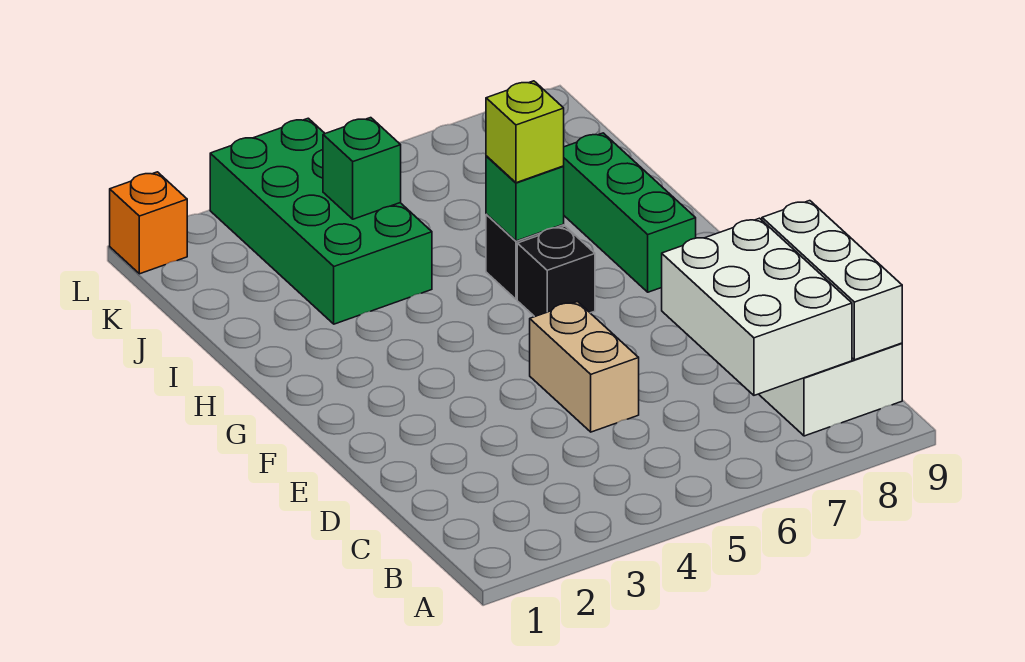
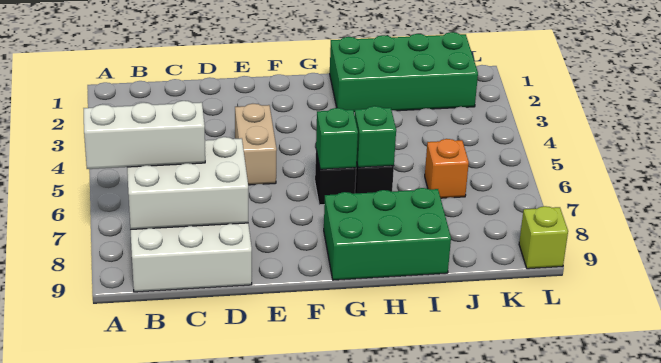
white brick B9:D9 level 2 -> white brick A7:C7 level 3
tan brick D5:E5 level 1 -> tan brick E4:E5 level 1
green brick G8:I8 level 1 -> green brick G8:I9 level 1
lime brick H6 level 3 -> lime brick L9 level 1
green brick I3:L4 level 1 -> green brick H1:K2 level 1
green brick J4 level 2 -> green brick G6 level 2
orange brick L1 level 1 -> orange brick J6 level 1

